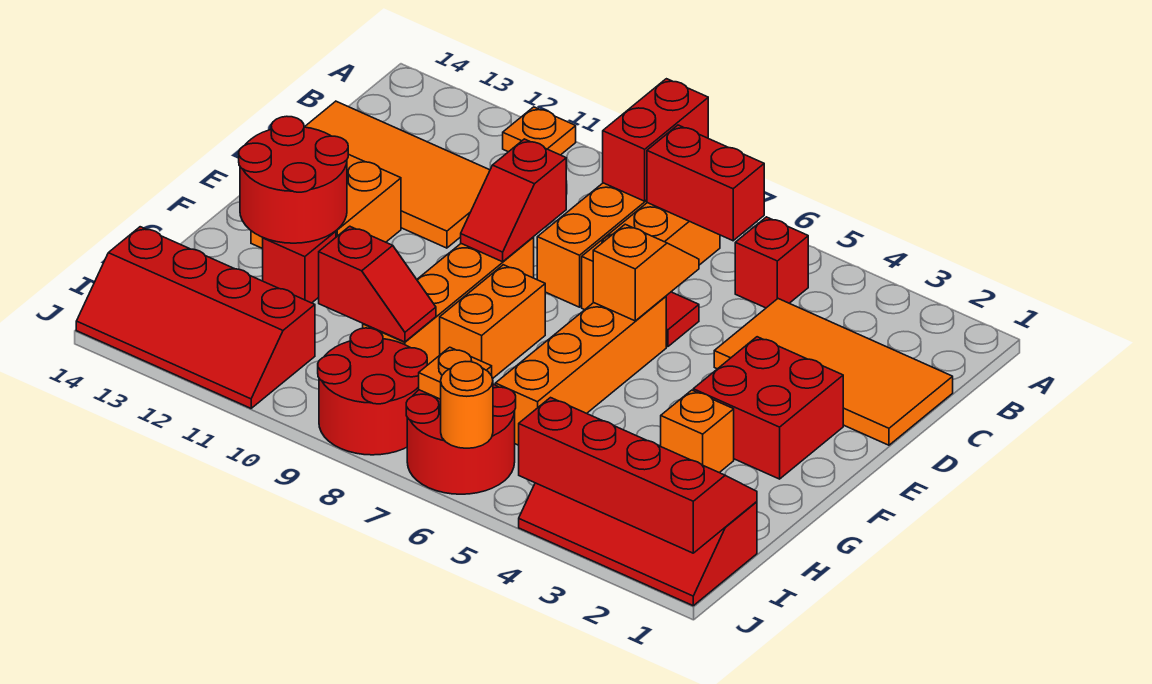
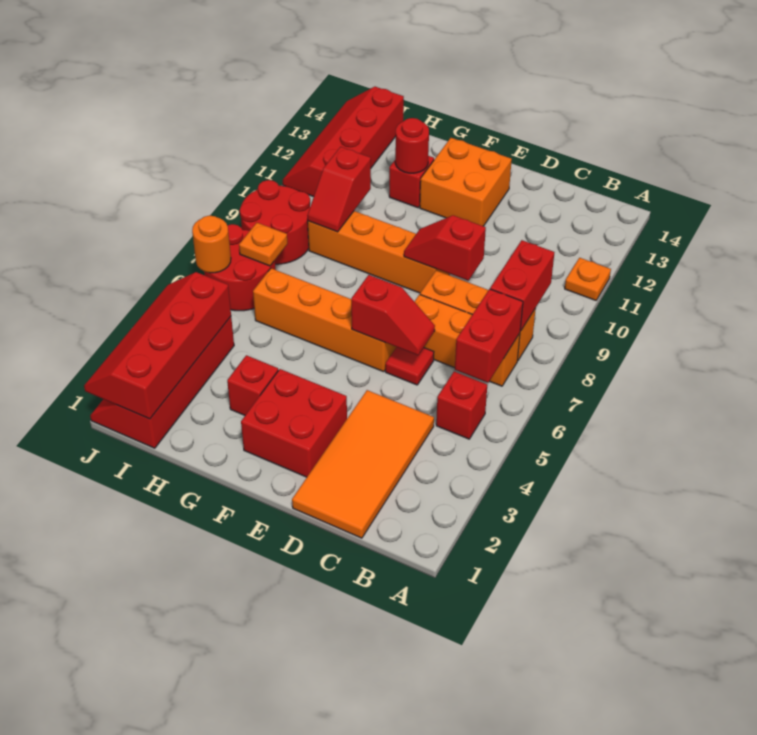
red brick A8:B8 level 2 -> red brick B8:B9 level 2
orange tile C11:D14 level 1 -> none
orange slope D6:E6 level 2 top E -> red slope D6:E6 level 2 top E
orange brick F8:G8 level 1 -> none
red round brick F12:G13 level 2 -> red round brick G12 level 2
orange brick G3 level 1 -> red brick G3 level 1
red slope I1:J4 level 2 top J -> red slope I1:J4 level 2 top I

